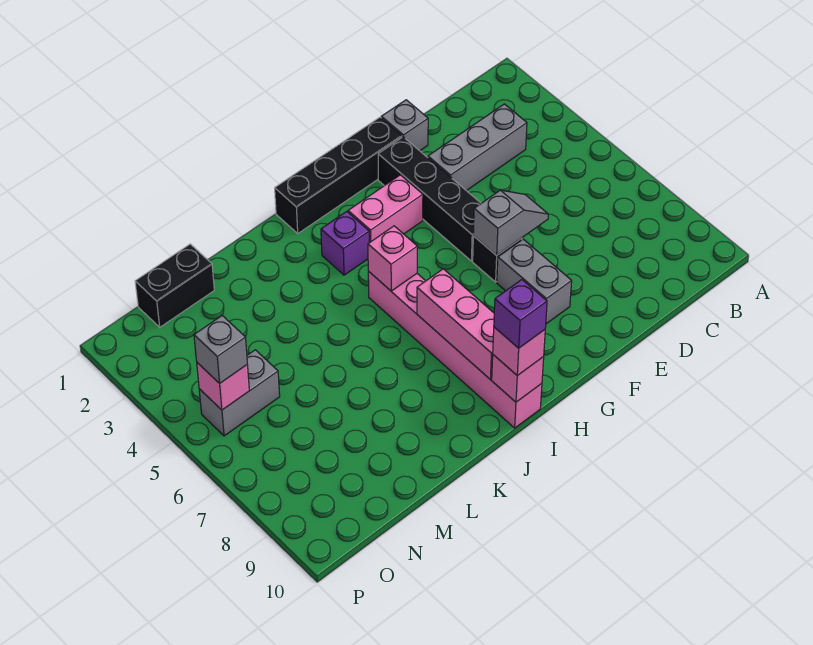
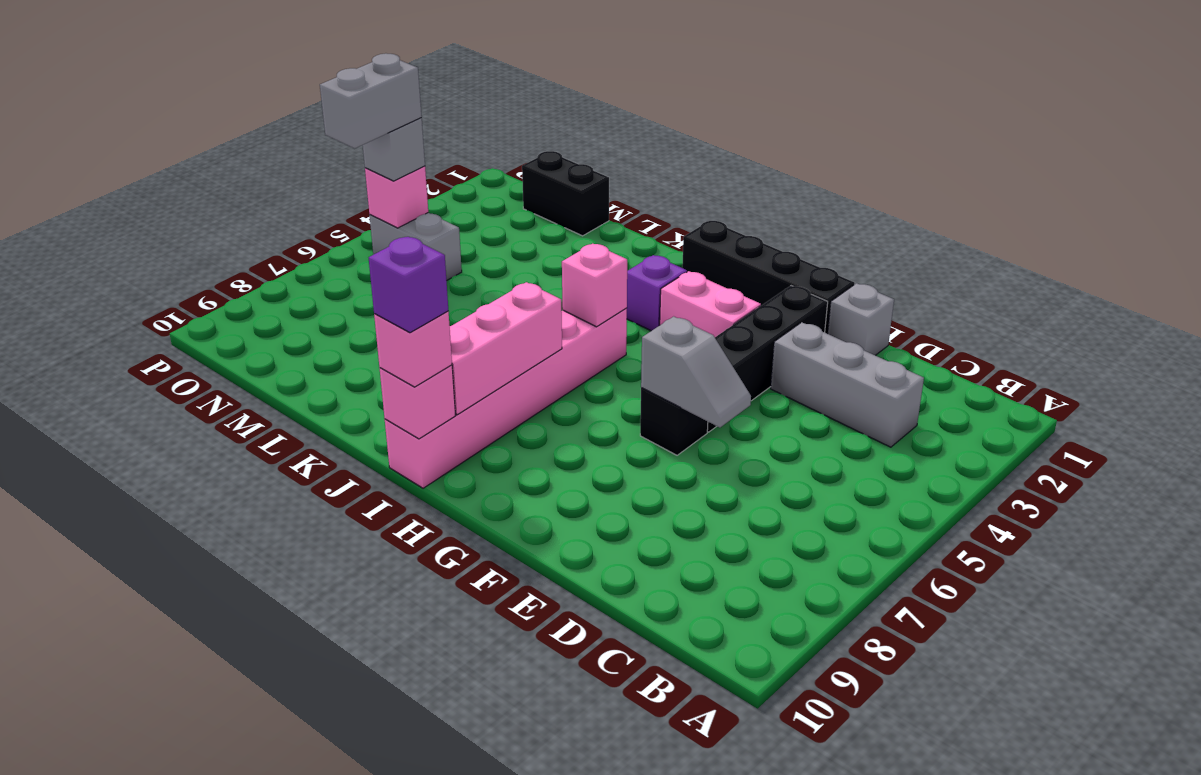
grey brick F7:F8 level 1 -> grey brick O5:O6 level 4

